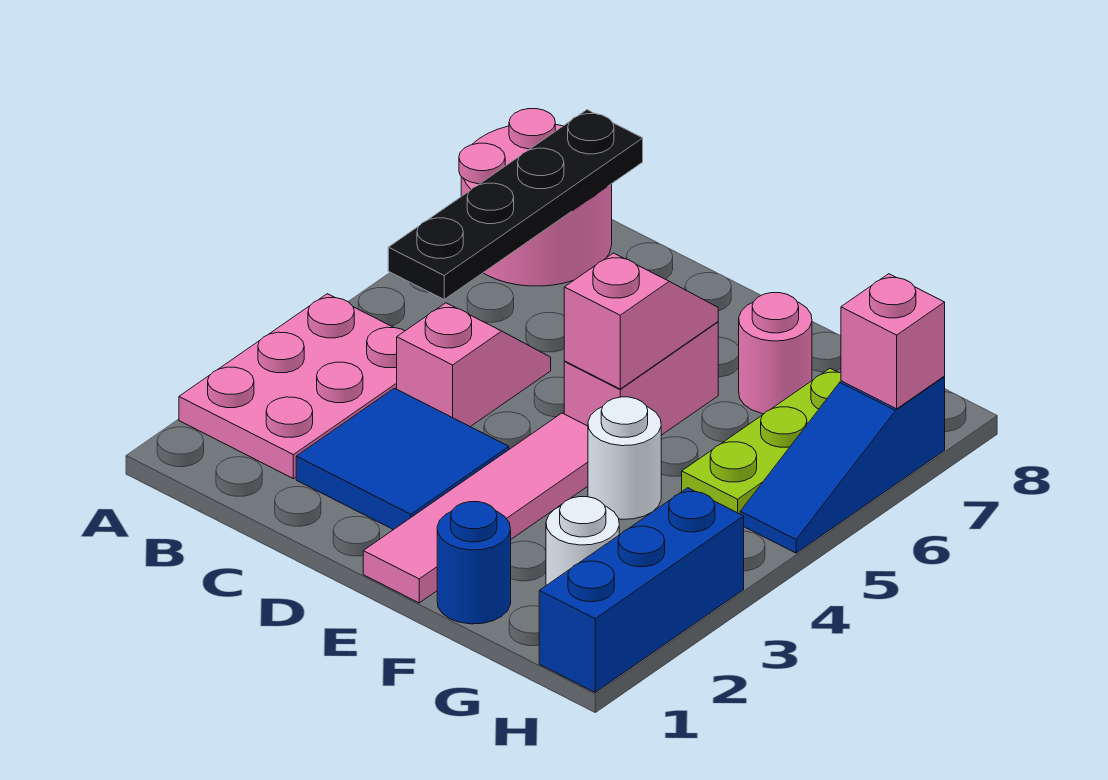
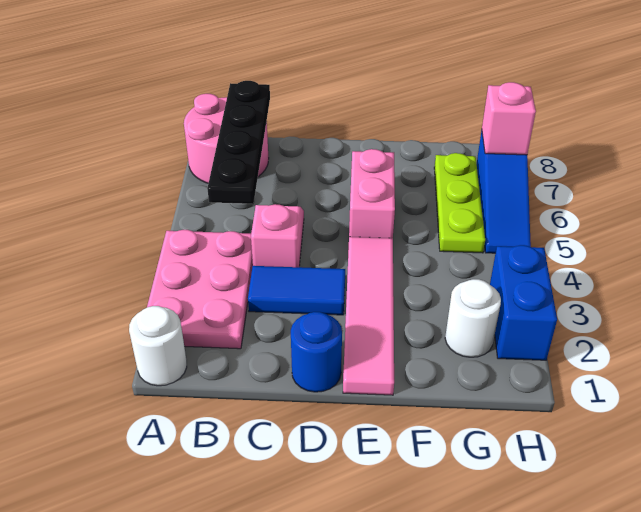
blue tile C2:D3 level 1 -> blue tile C3:D3 level 1
pink slope E5:E6 level 2 top 5 -> none
blue round brick F1 level 1 -> blue round brick D1 level 1
white round brick F4 level 1 -> white round brick A1 level 1
pink round brick F7 level 1 -> none
blue brick H1:H3 level 1 -> blue brick H2:H3 level 1

